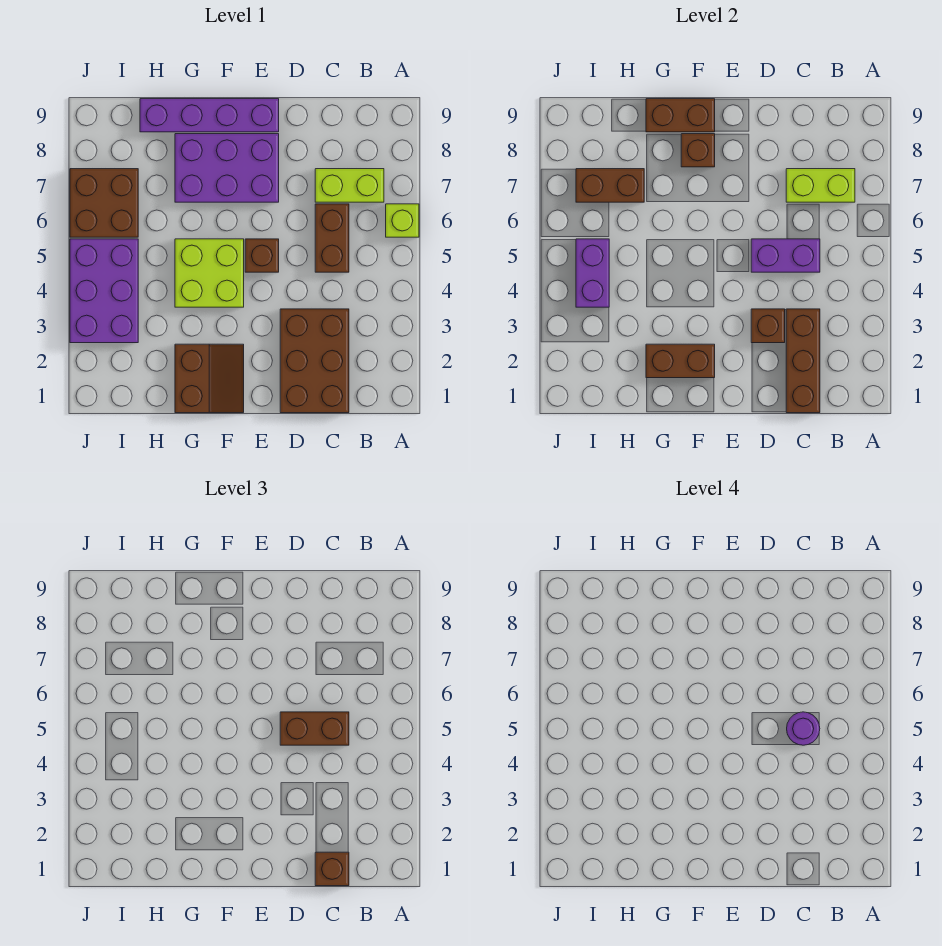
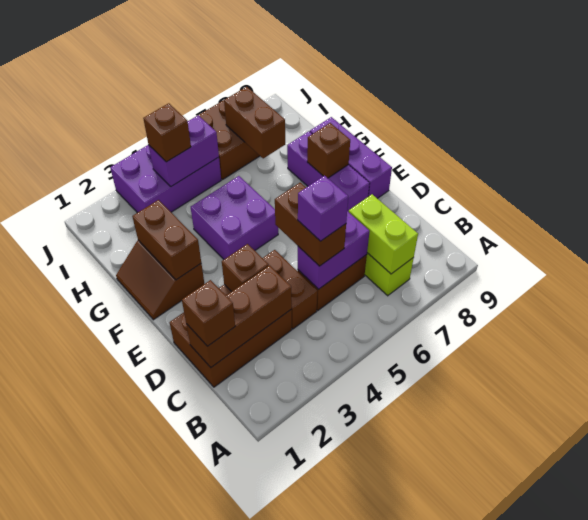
lime brick A6 level 1 -> none
purple brick C5:D5 level 2 -> purple brick C5:C6 level 2
purple round brick C5 level 4 -> purple brick C5 level 4
brown brick E5 level 1 -> brown brick I4 level 3
purple brick E7:G8 level 1 -> purple brick E8:G8 level 1
purple brick E9:H9 level 1 -> purple brick E9:G9 level 1
brown slope F1:G2 level 1 top G -> brown slope F1:G2 level 1 top 2
lime brick F4:G5 level 1 -> purple brick F4:G5 level 1
brown brick F9:G9 level 2 -> brown brick C4:D4 level 1

